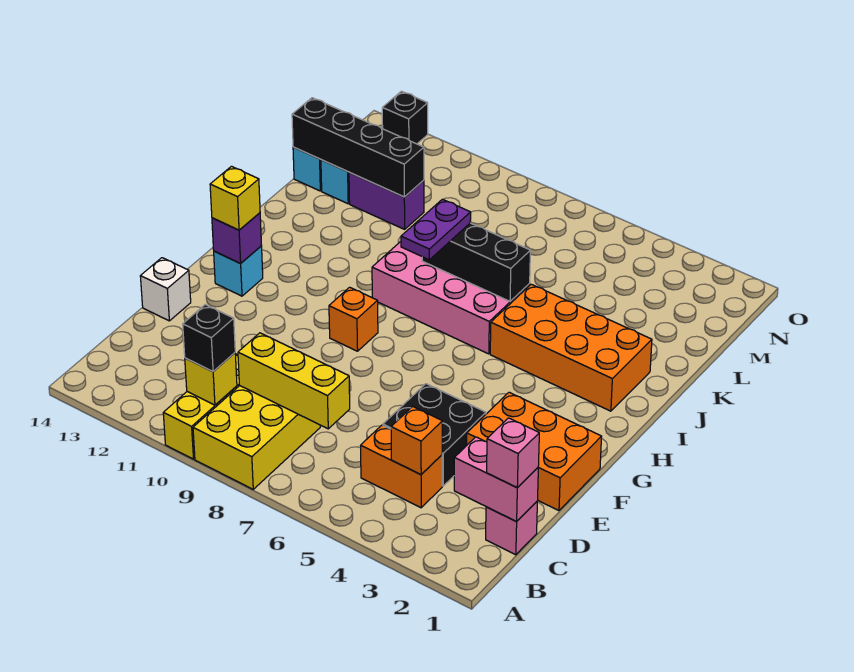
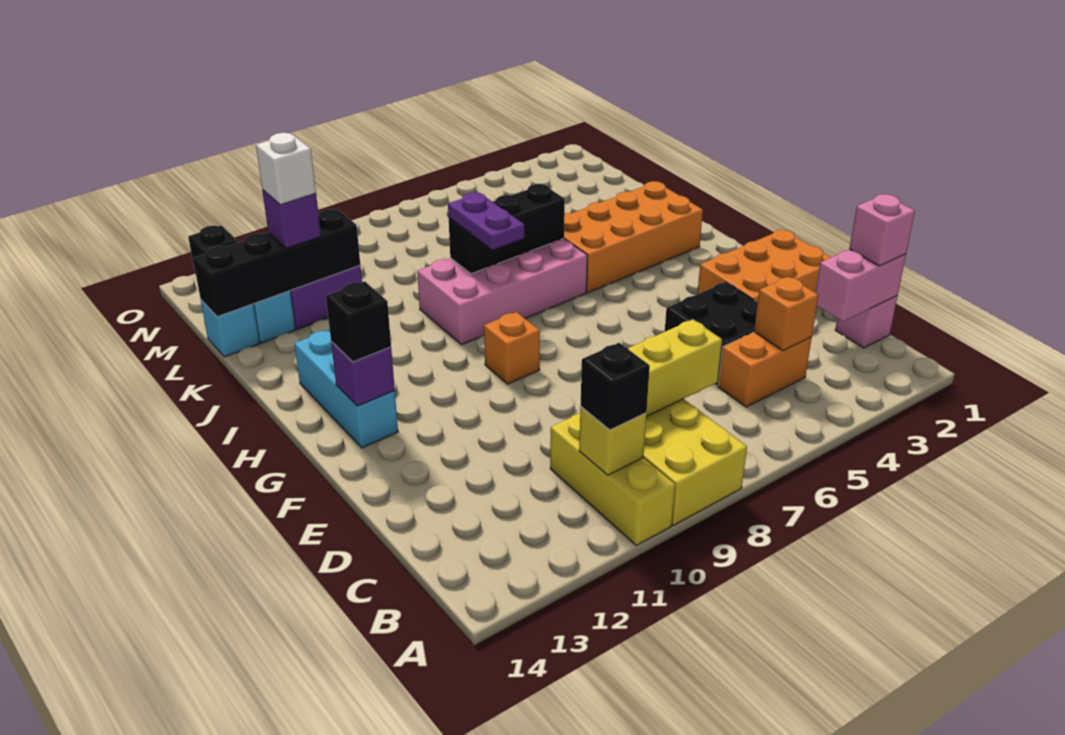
white brick E14 level 1 -> white brick L12 level 4
cyan brick G13 level 1 -> cyan brick G13:I13 level 1
yellow brick G13 level 3 -> black brick G13 level 3
none -> purple brick L12 level 3

